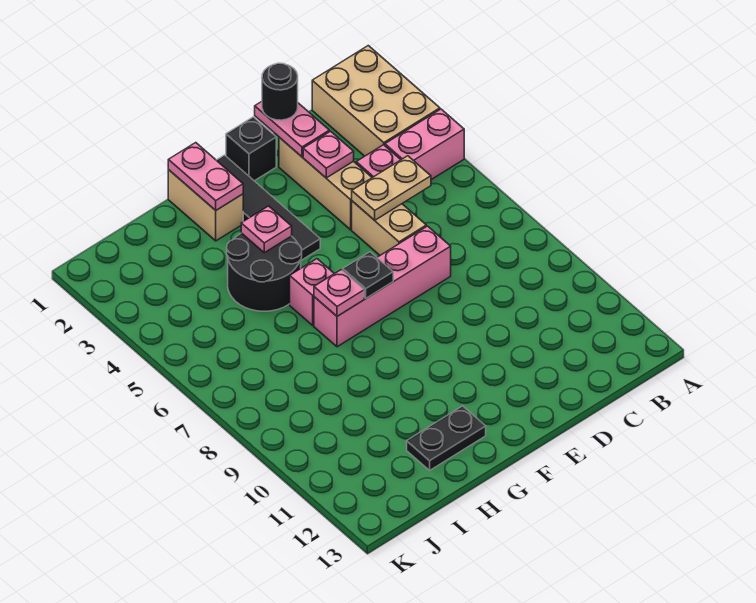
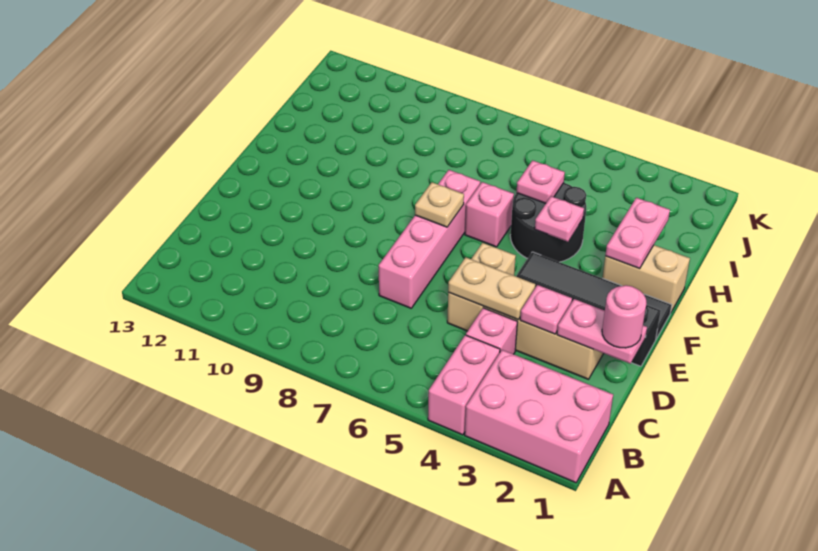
tan brick A1:B3 level 1 -> pink brick A1:B3 level 1
tan plate C5:D5 level 2 -> tan plate D4:D5 level 2
black round brick D1 level 3 -> pink round brick D1 level 3
tan brick D5:D6 level 1 -> tan brick D5:E5 level 1
black plate F7 level 2 -> tan plate F7 level 2
pink plate G1:G2 level 2 -> pink plate G2:H2 level 2
pink plate G7 level 2 -> pink plate H5 level 2
black plate G12:H12 level 1 -> none

